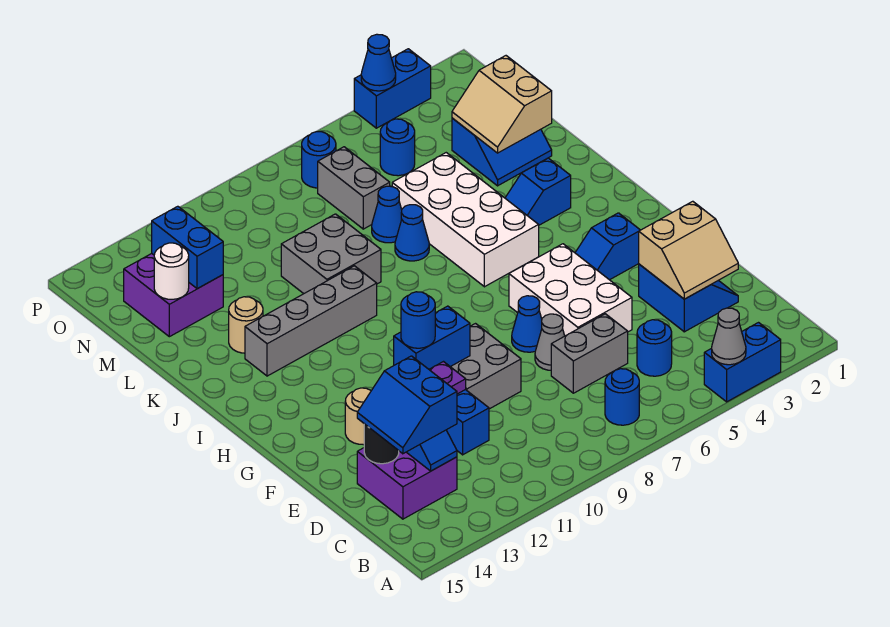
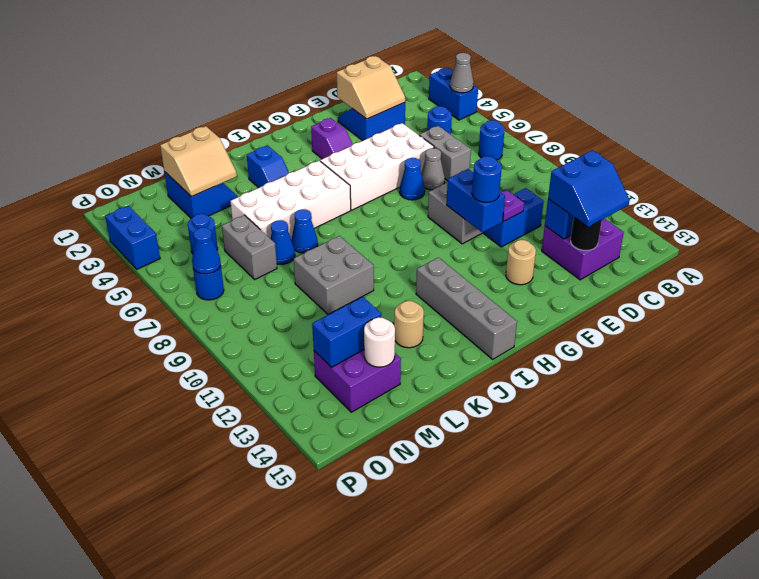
tan slope D2:E3 level 2 top E -> tan slope D2:E3 level 2 top 2
white brick E5:G6 level 1 -> white brick E5:H6 level 1
blue slope G3:G4 level 1 top 3 -> purple slope G3:G4 level 1 top 3
grey brick J10:J13 level 1 -> grey brick I12:I15 level 1
grey brick M7:N7 level 1 -> grey brick M6:M7 level 1
blue cone P4 level 2 -> blue cone O7 level 2

